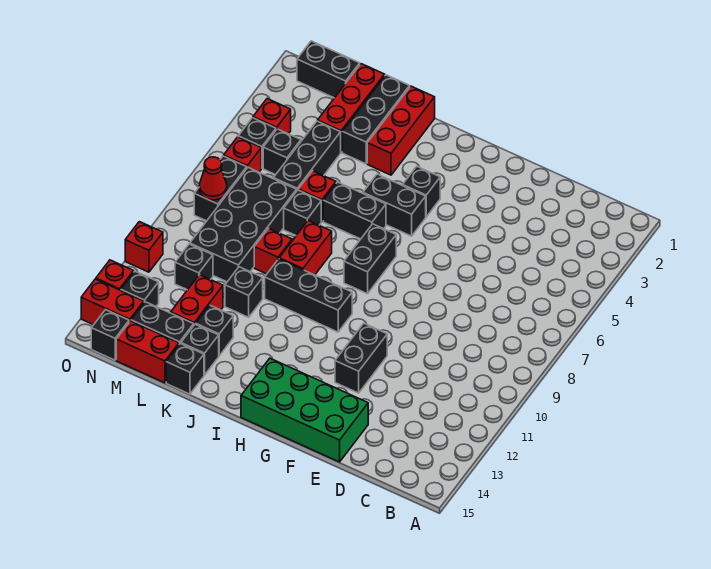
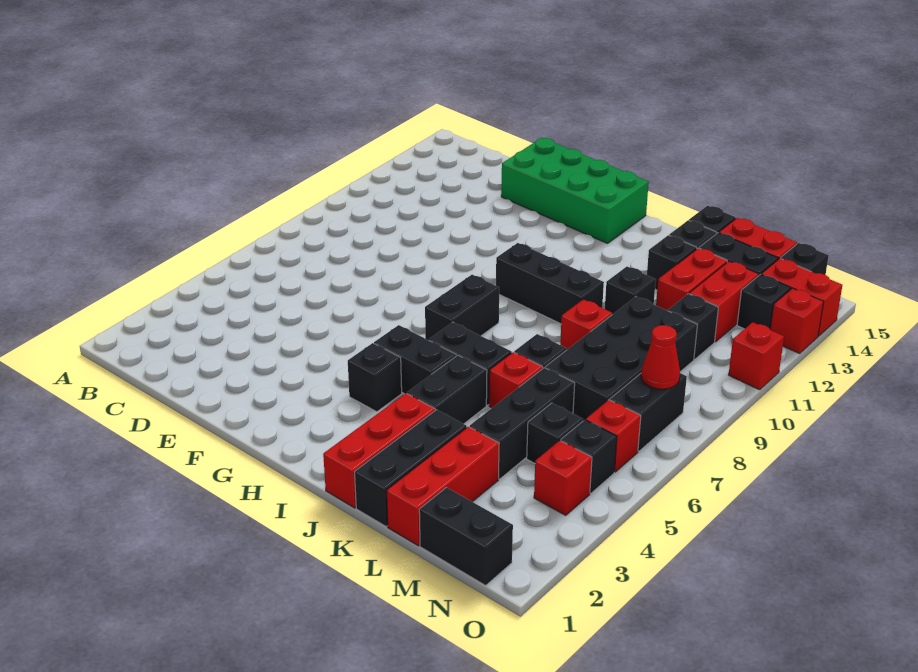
black brick F11:F12 level 1 -> black brick J4:J5 level 1
red brick J8:J9 level 1 -> red brick M12:M13 level 1

